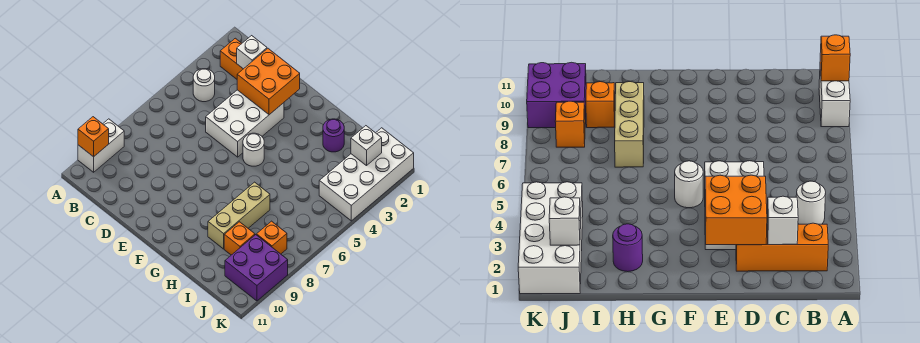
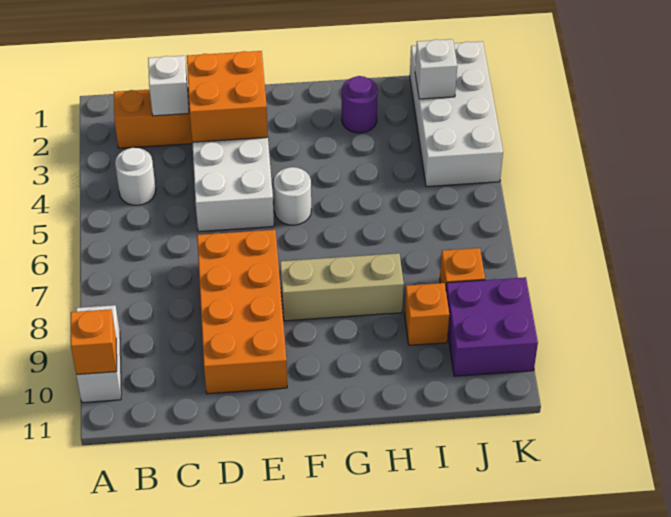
none -> orange brick D7:E10 level 1
tan brick H7:H9 level 1 -> tan brick F8:H8 level 1

